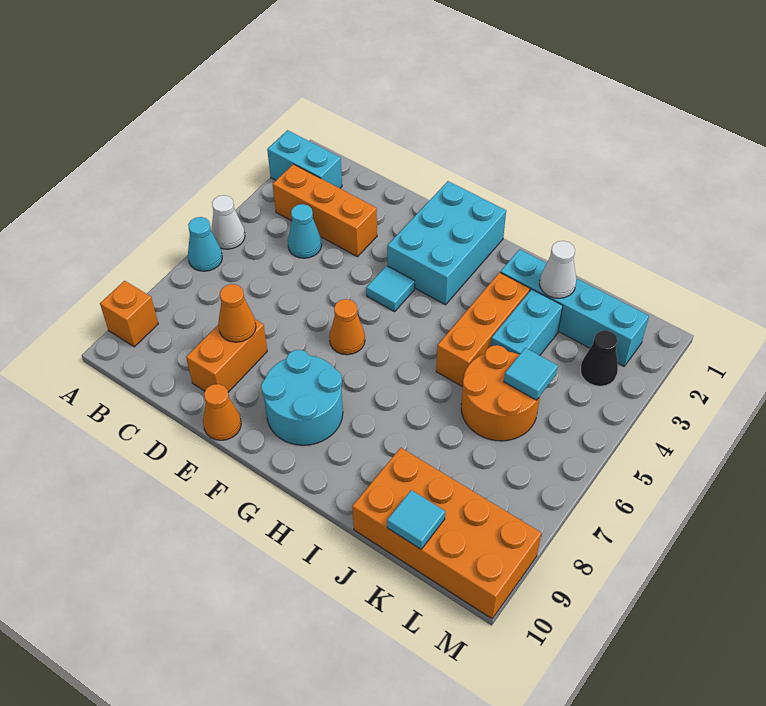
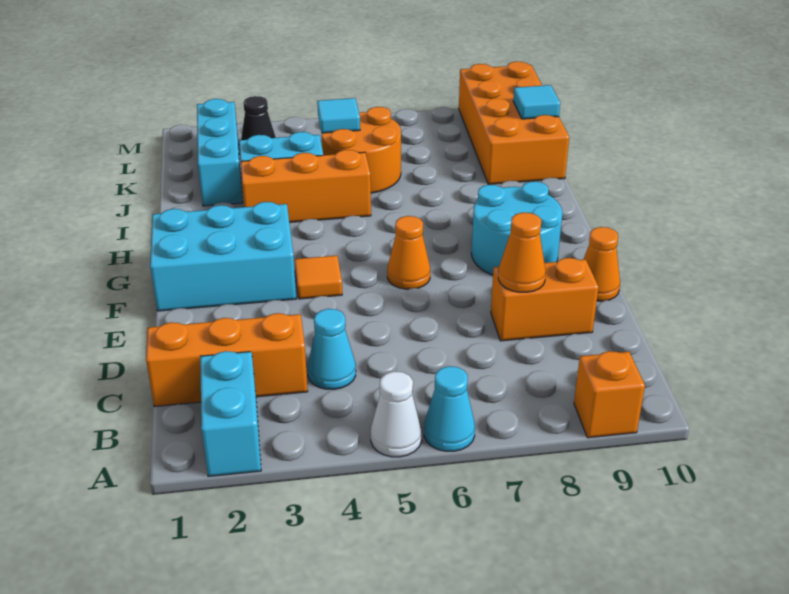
orange brick B3:D3 level 1 -> orange brick C1:C3 level 1
cyan tile F4 level 1 -> orange tile F4 level 1
cyan brick I2:L2 level 1 -> cyan brick J2:L2 level 1
white cone J2 level 2 -> none

